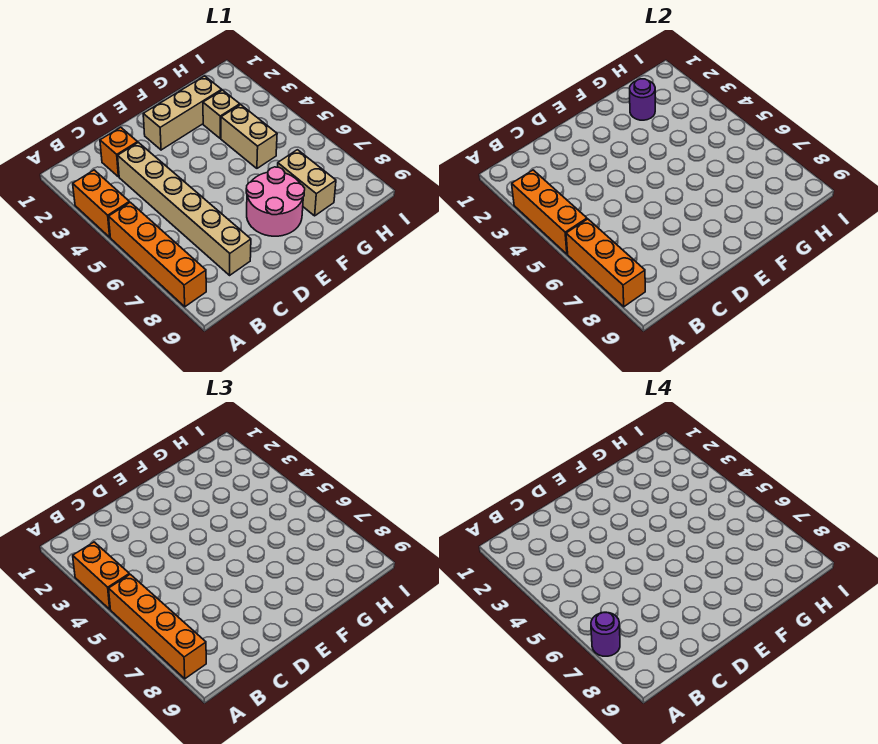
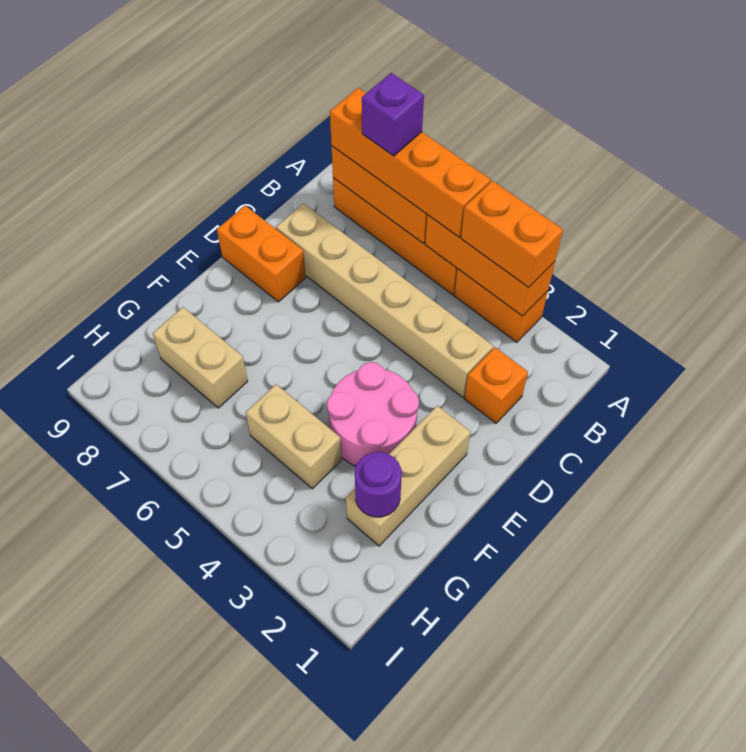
purple round brick A7 level 4 -> purple brick A7 level 4
none -> orange brick D8:D9 level 1
pink round brick E7:F8 level 1 -> pink round brick E3:F4 level 1
tan brick G3 level 1 -> none

